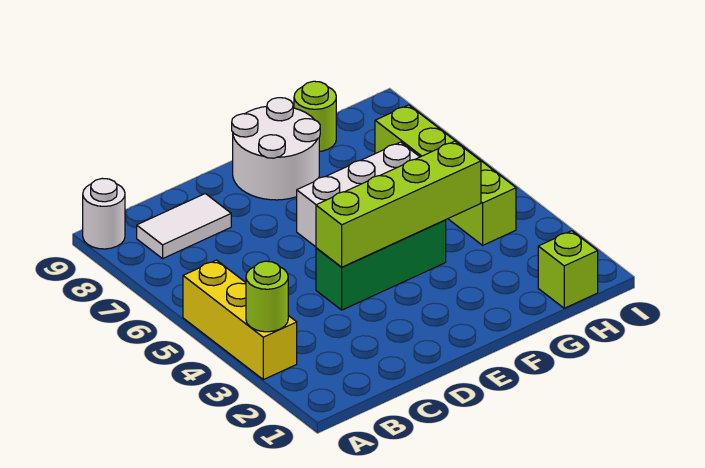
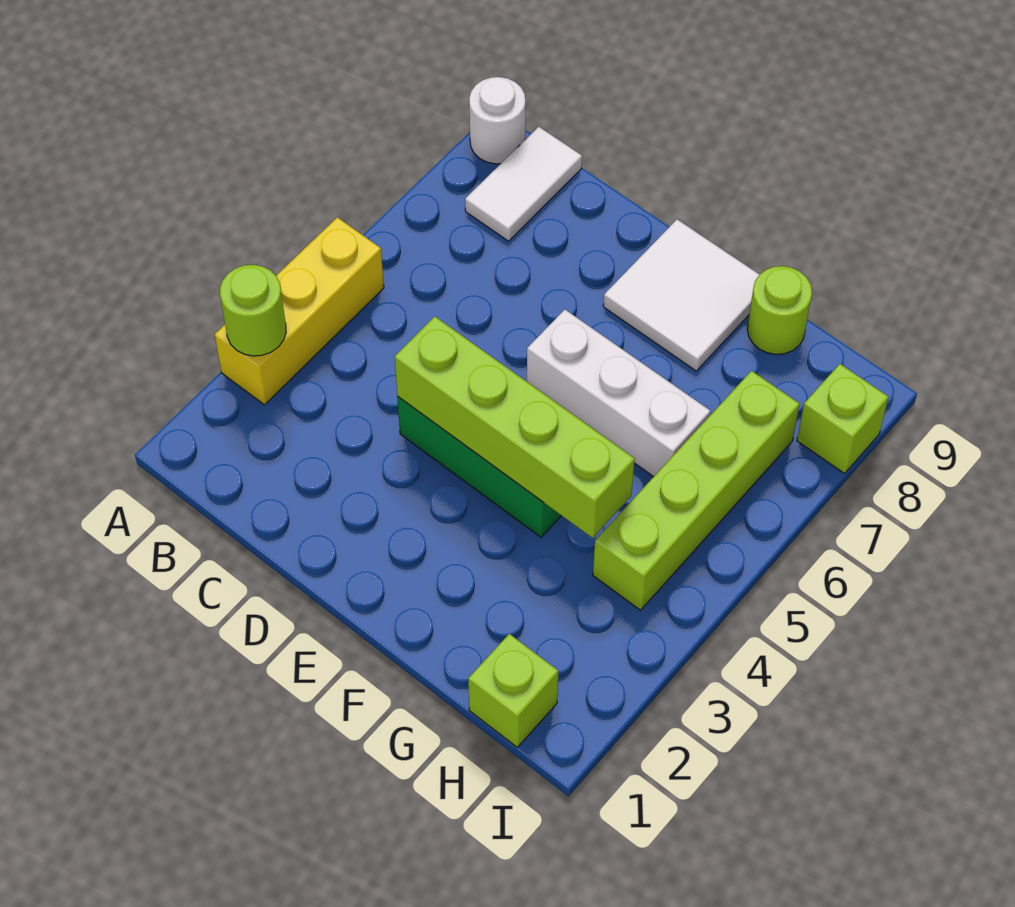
white tile B8:C8 level 1 -> white tile B8:B9 level 1
white round brick E8:F9 level 1 -> white tile E8:F9 level 1
none -> lime brick I8 level 1

